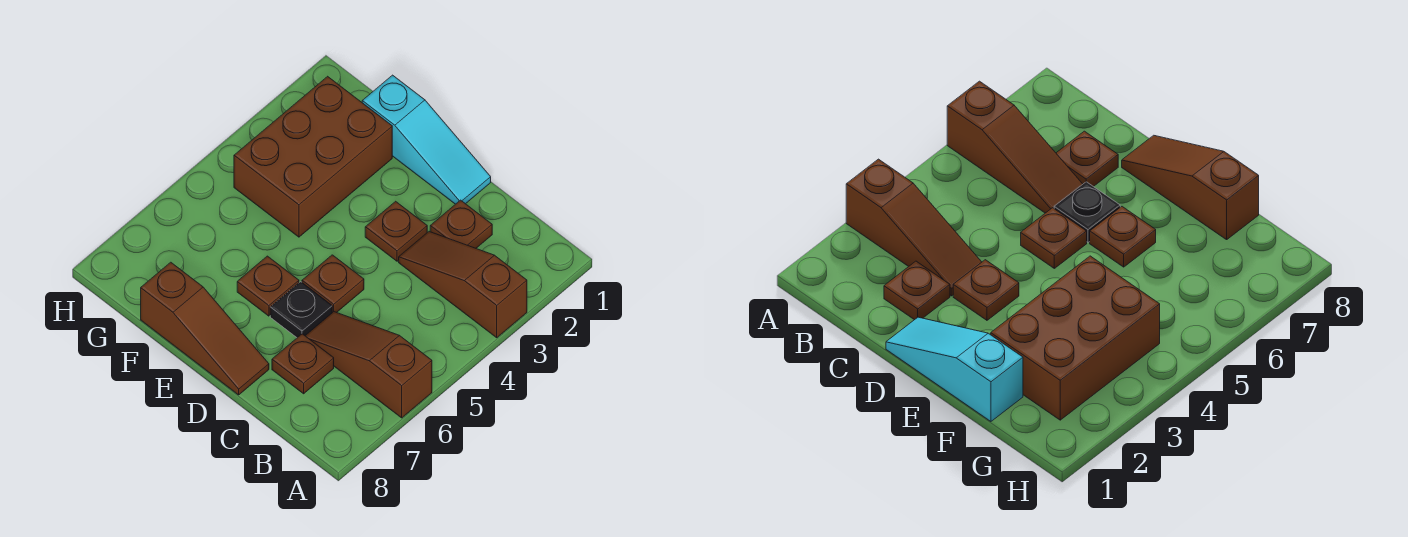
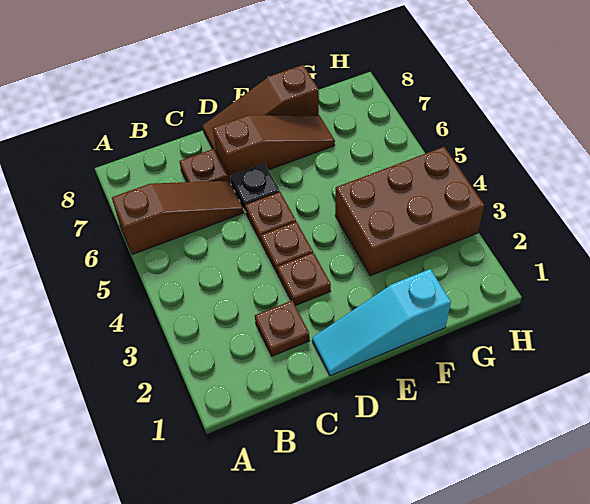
brown slope A3:C3 level 1 top A -> brown slope D7:F7 level 1 top D
brown plate E6 level 1 -> brown plate D4 level 1
brown brick F2:G4 level 1 -> brown brick F3:H4 level 1

